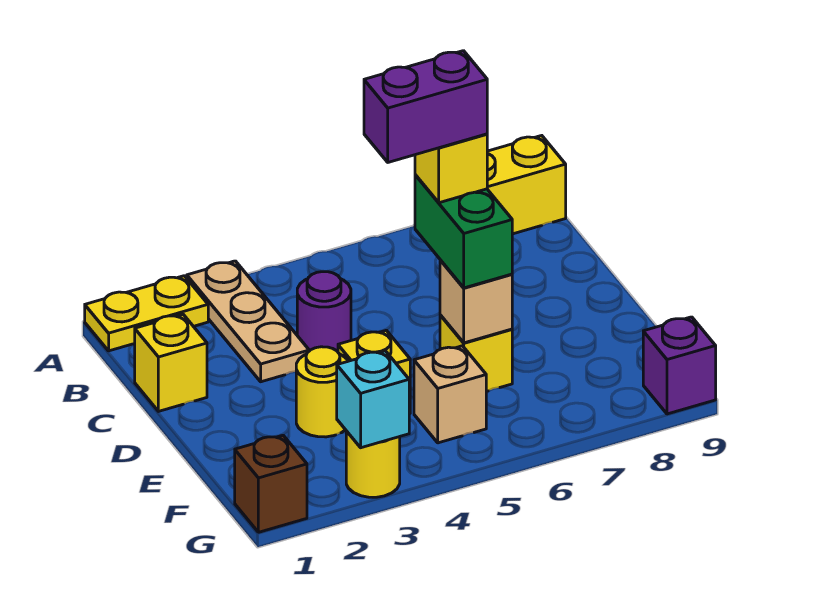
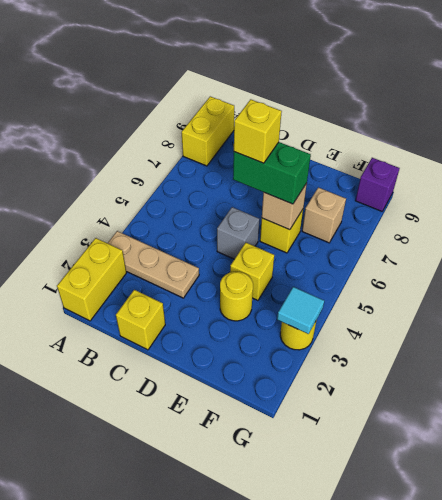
yellow plate A1:A2 level 1 -> yellow brick A1:A2 level 1
purple round brick C4 level 1 -> none
none -> grey brick D5 level 1
purple brick D5:D6 level 5 -> none
tan brick F5 level 1 -> tan brick F7 level 1
brown brick G1 level 1 -> none
cyan brick G3 level 2 -> cyan tile G3 level 2

